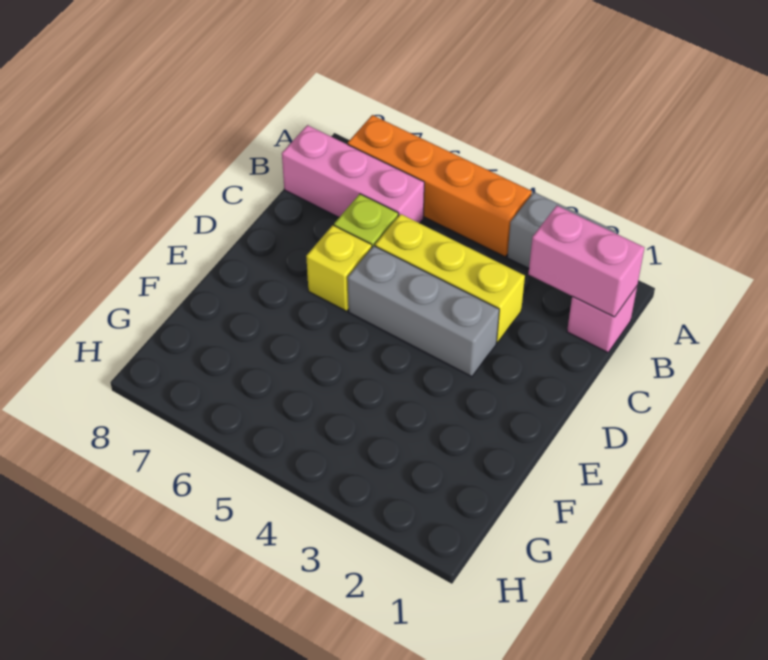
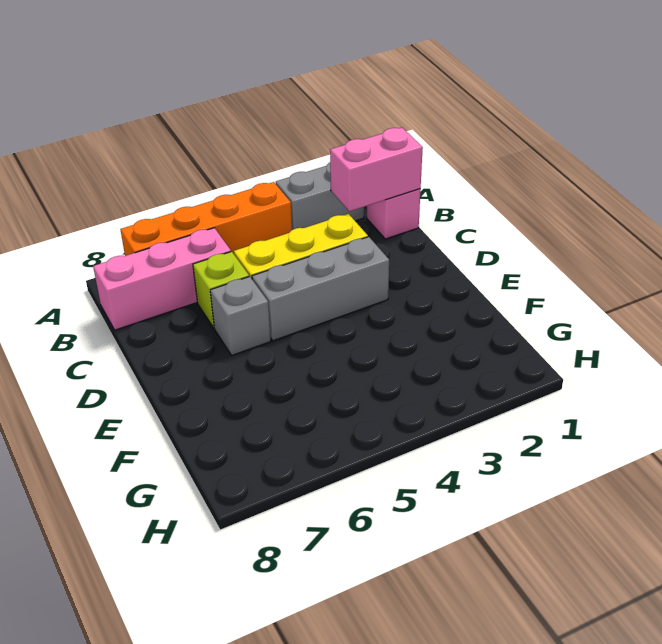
yellow brick D6 level 1 -> grey brick D6 level 1

